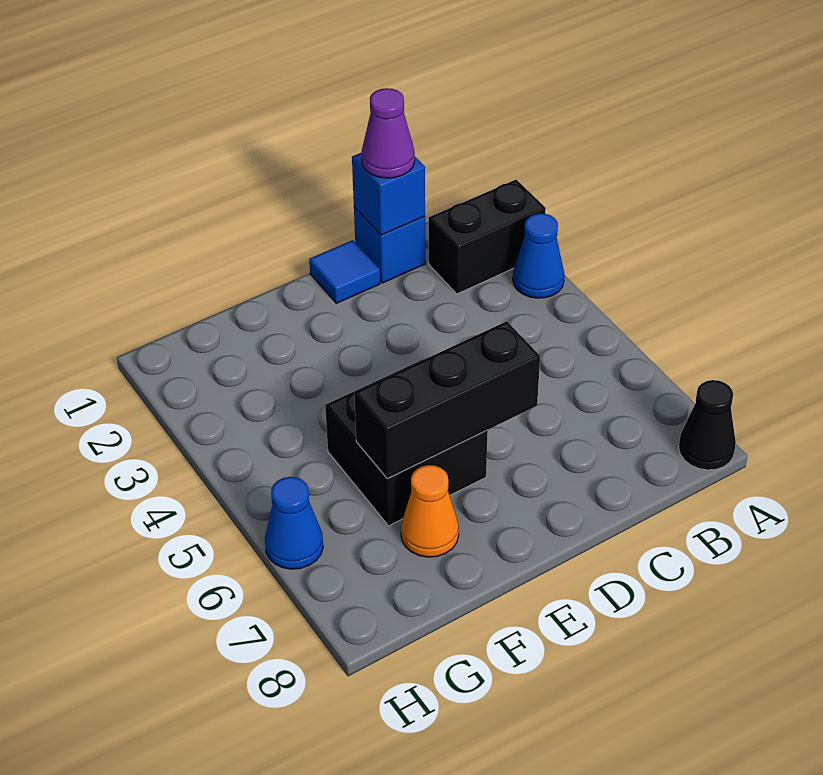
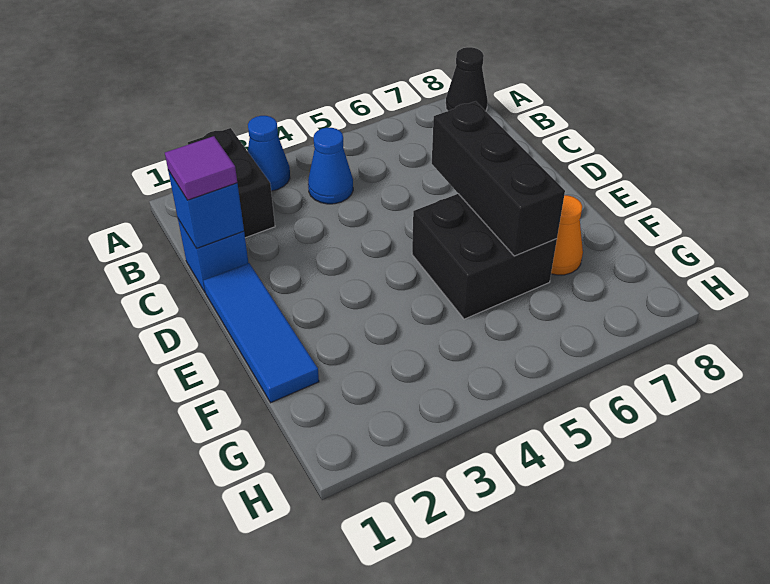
purple cone C1 level 3 -> purple tile C1 level 3
blue tile D1 level 1 -> blue tile D1:F1 level 1
blue cone H6 level 1 -> blue cone B4 level 1

